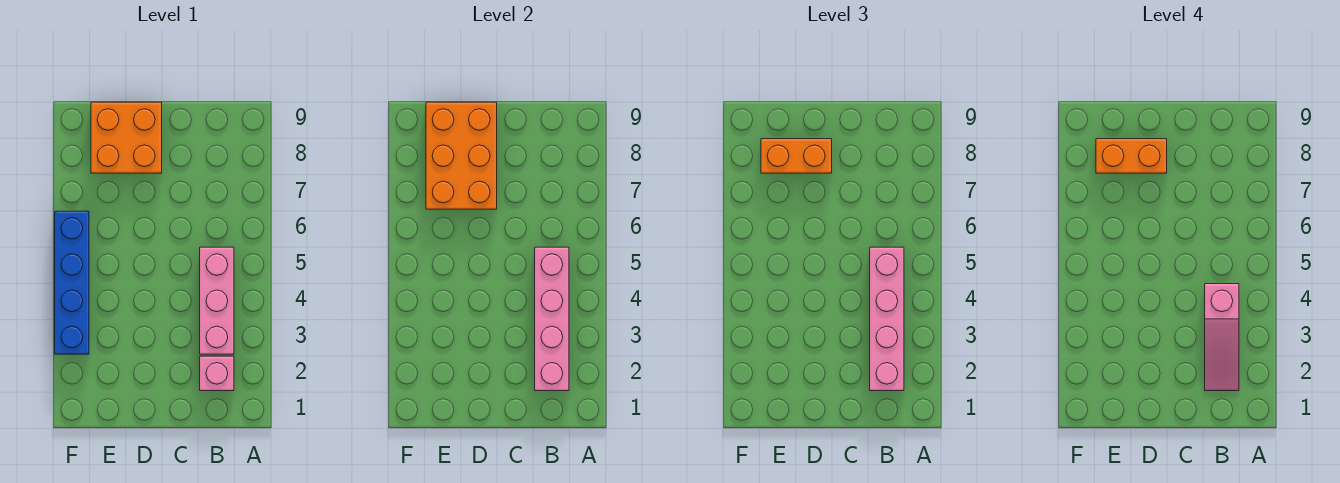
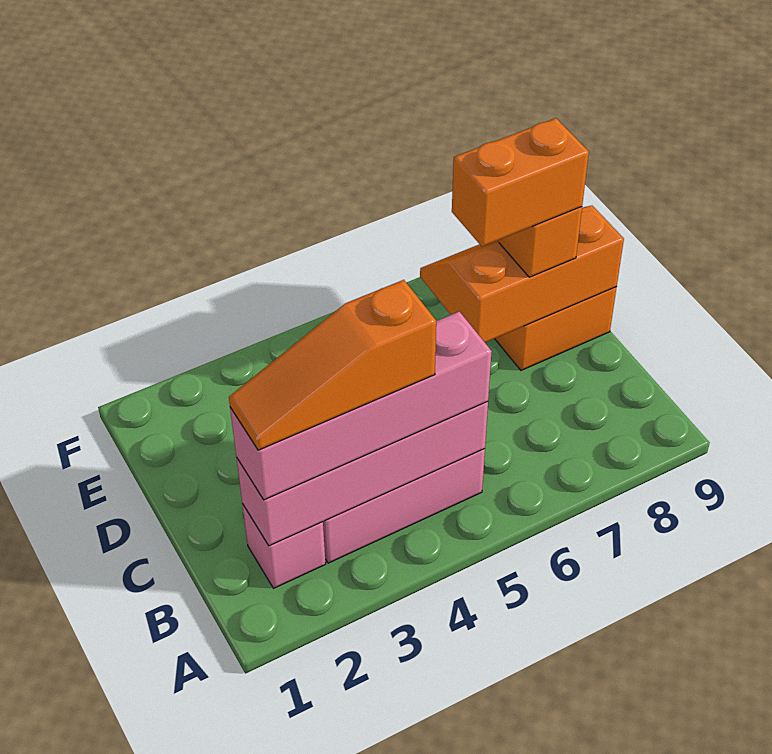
pink slope B2:B4 level 4 top 4 -> orange slope B2:B4 level 4 top 4
orange brick D7:E9 level 2 -> orange slope D7:E9 level 2 top D
orange brick D8:E8 level 4 -> orange brick D7:D8 level 4
blue brick F3:F6 level 1 -> none

